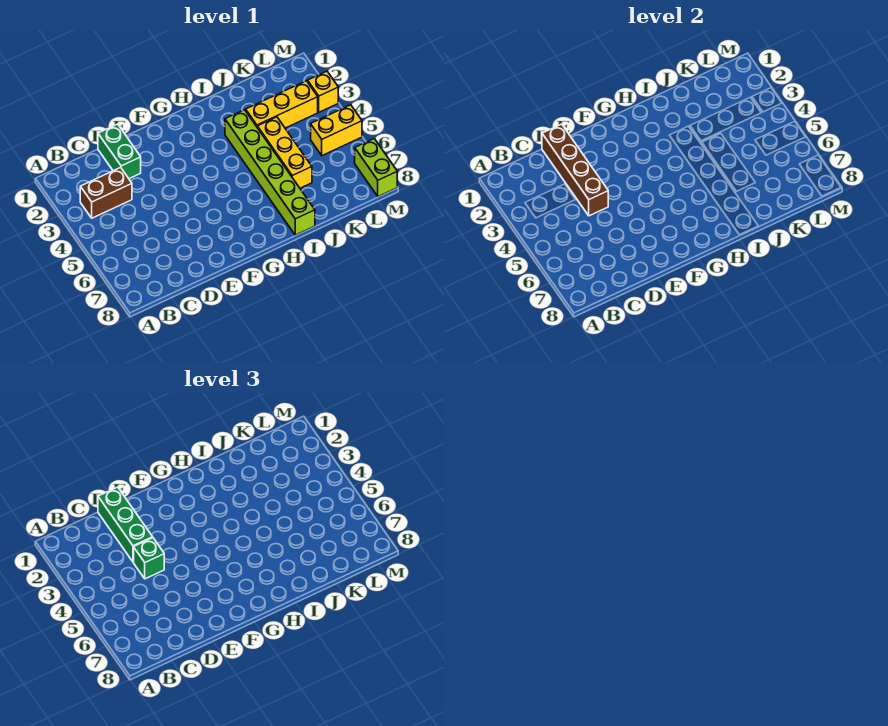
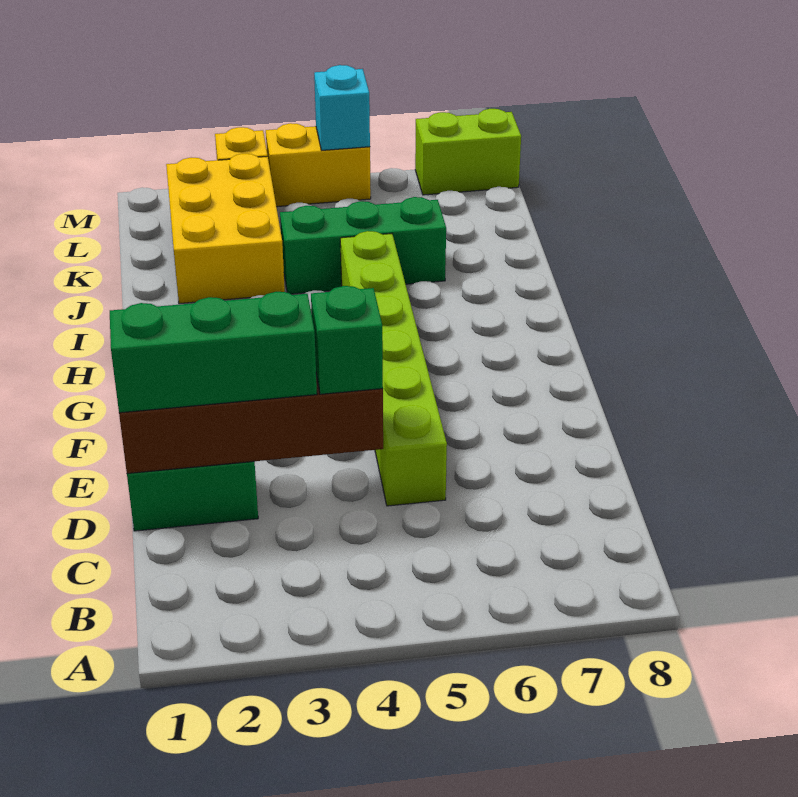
brown brick B3:C3 level 1 -> none
lime brick I3:I8 level 1 -> lime brick D5:I5 level 1
yellow brick J3:L3 level 1 -> yellow brick J2:L3 level 1
yellow brick J4:J6 level 1 -> green brick J4:J6 level 1
yellow brick L5:M5 level 1 -> yellow brick M4:M5 level 1
none -> cyan brick M5 level 2

